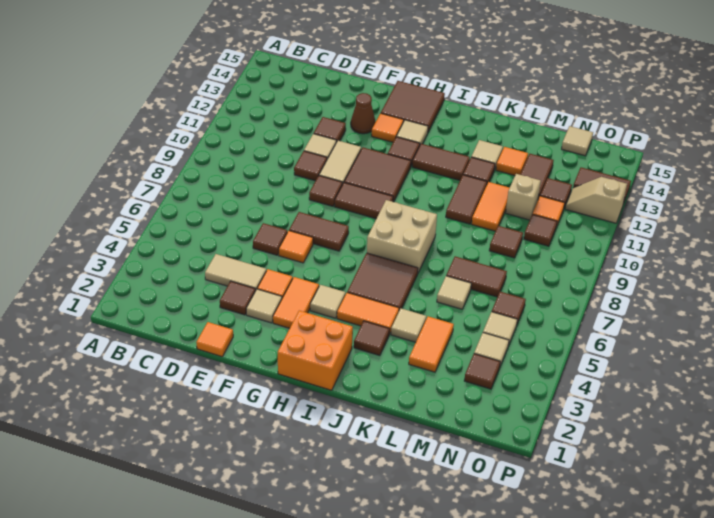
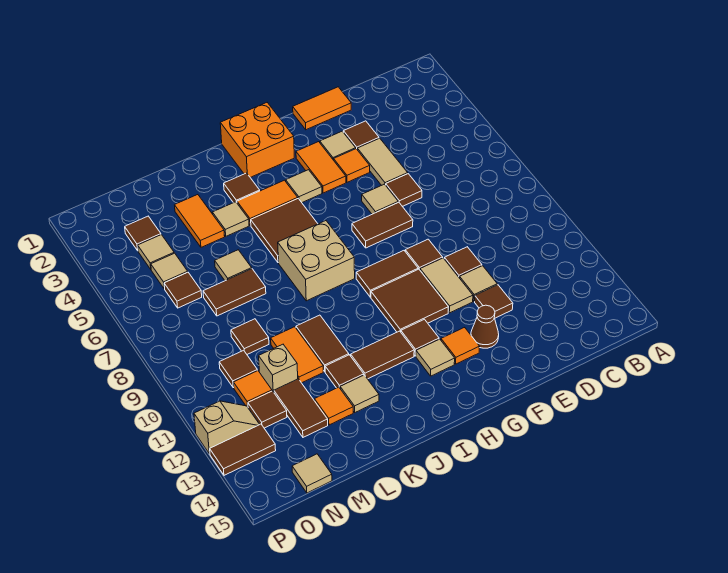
tan tile D4:E4 level 1 -> tan tile E4:E5 level 1
orange tile E1 level 1 -> orange tile E1:F1 level 1
orange tile F6 level 1 -> tan tile F6 level 1
brown tile G14:H15 level 1 -> none

